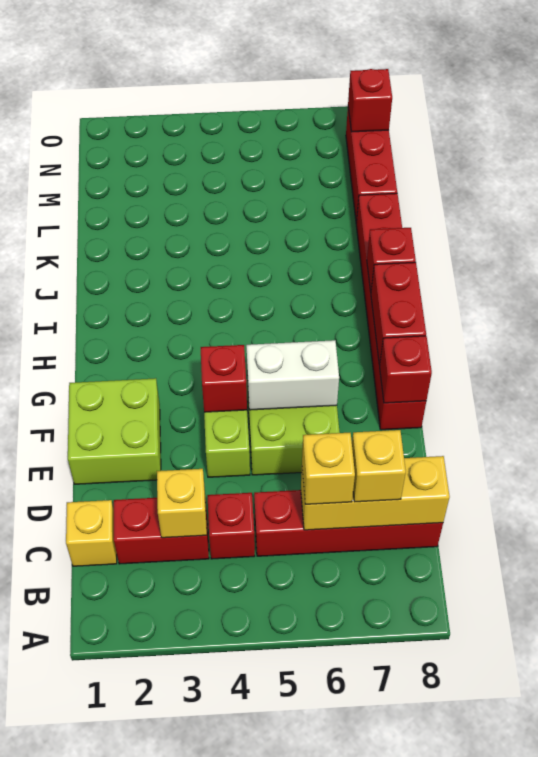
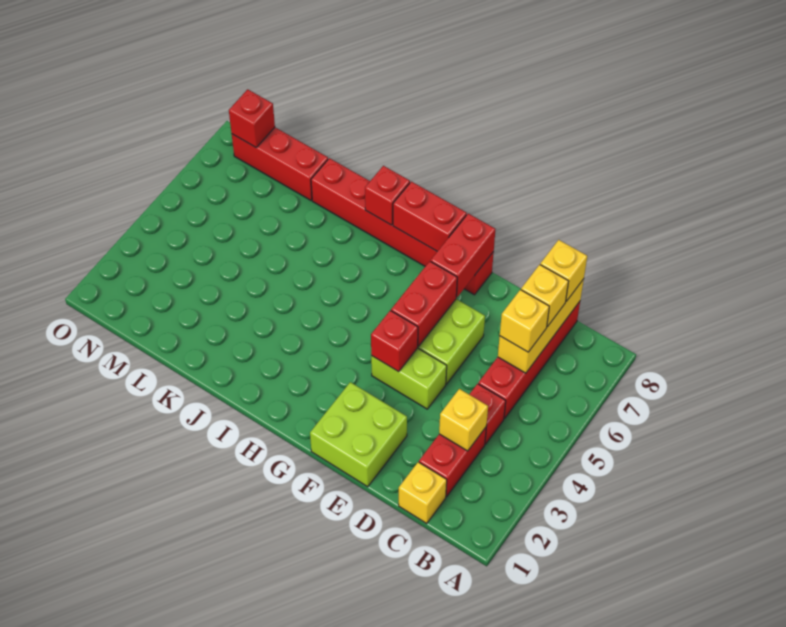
none -> yellow brick C8 level 3
white brick F5:F6 level 2 -> red brick F5:F6 level 2
red brick F8 level 2 -> red brick F7:F8 level 2

